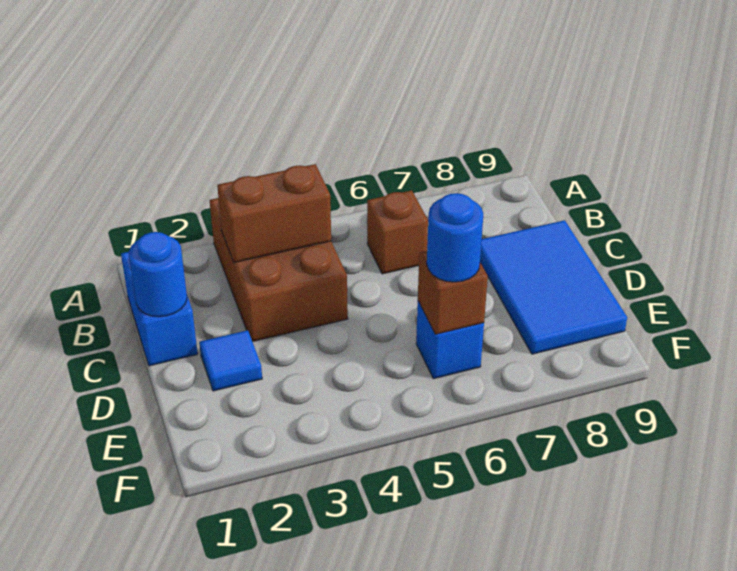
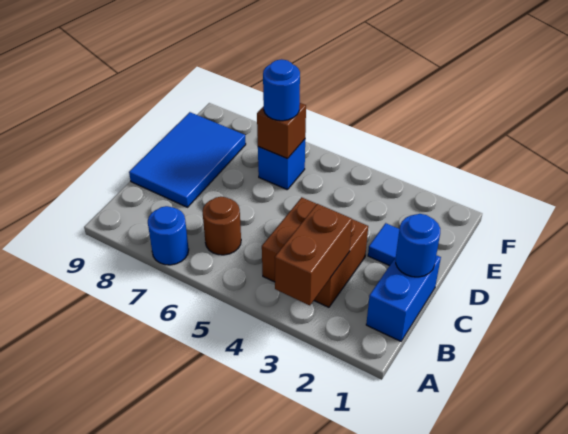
brown brick A3:C4 level 1 -> brown brick B3:C4 level 1
none -> blue round brick A7 level 1
brown brick B3:B4 level 2 -> brown brick A3:B3 level 2
brown brick B6 level 1 -> brown round brick B6 level 1

